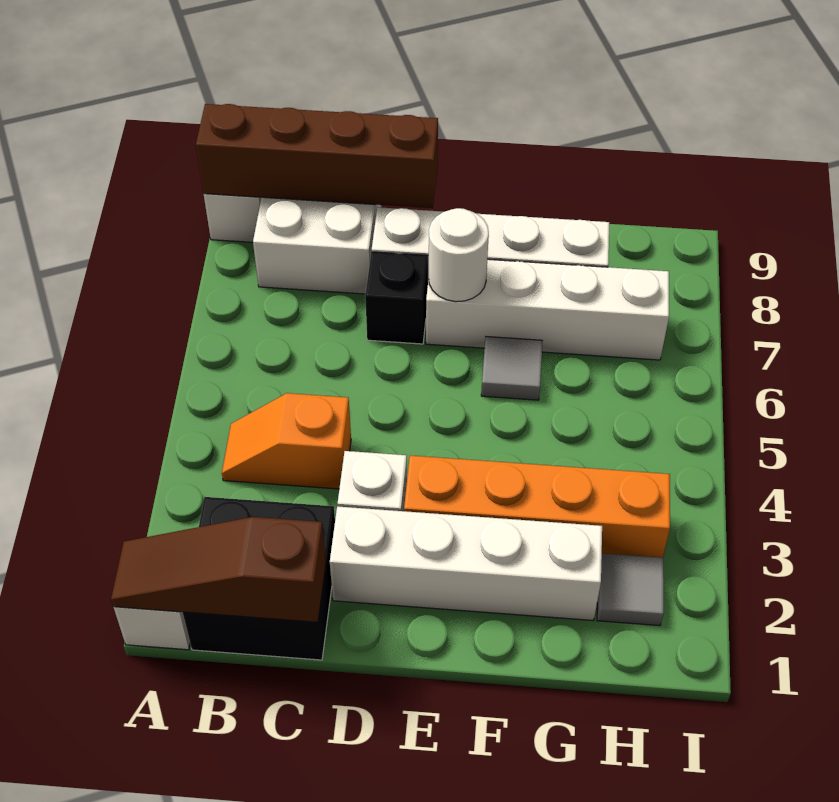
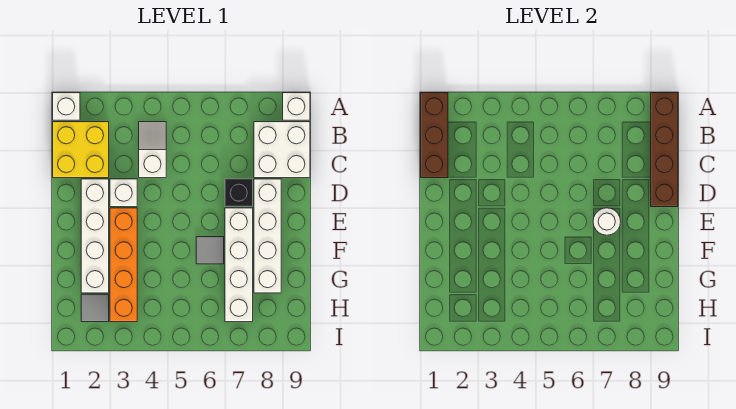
brown slope A1:C1 level 2 top C -> brown brick A1:C1 level 2
black brick B1:C2 level 1 -> yellow brick B1:C2 level 1
orange slope B4:C4 level 1 top C -> white slope B4:C4 level 1 top C

